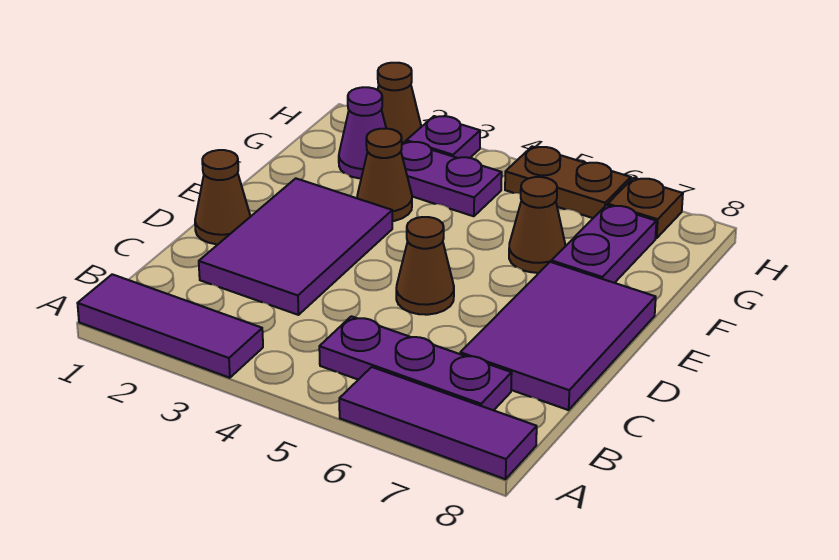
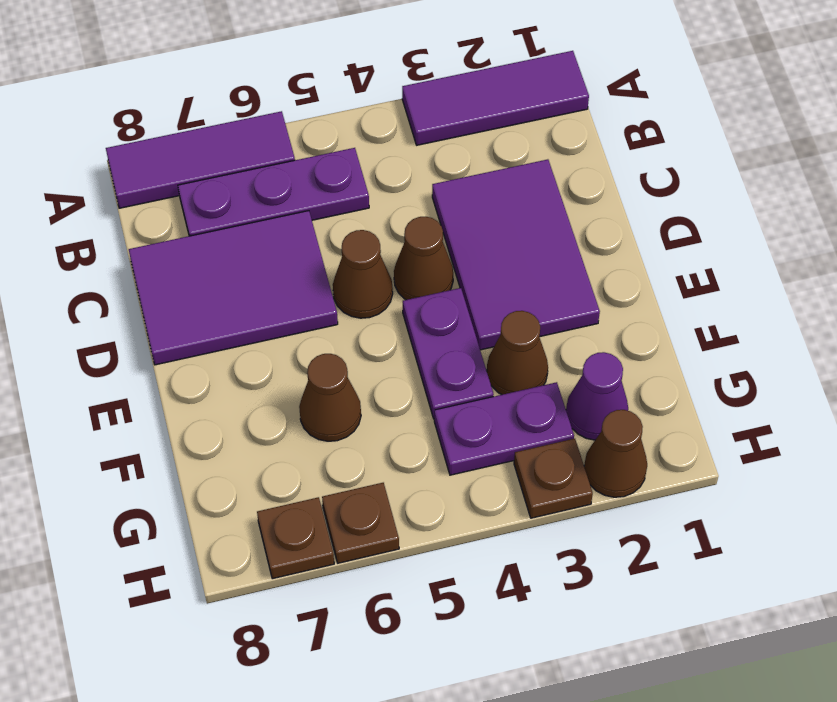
purple tile C7:E8 level 1 -> purple tile C6:D8 level 1
brown cone D1 level 1 -> brown cone D4 level 1
purple plate F7:G7 level 1 -> purple plate E4:F4 level 1
purple plate H3 level 1 -> brown plate H3 level 1
brown plate H5:H6 level 1 -> brown plate H6 level 1

